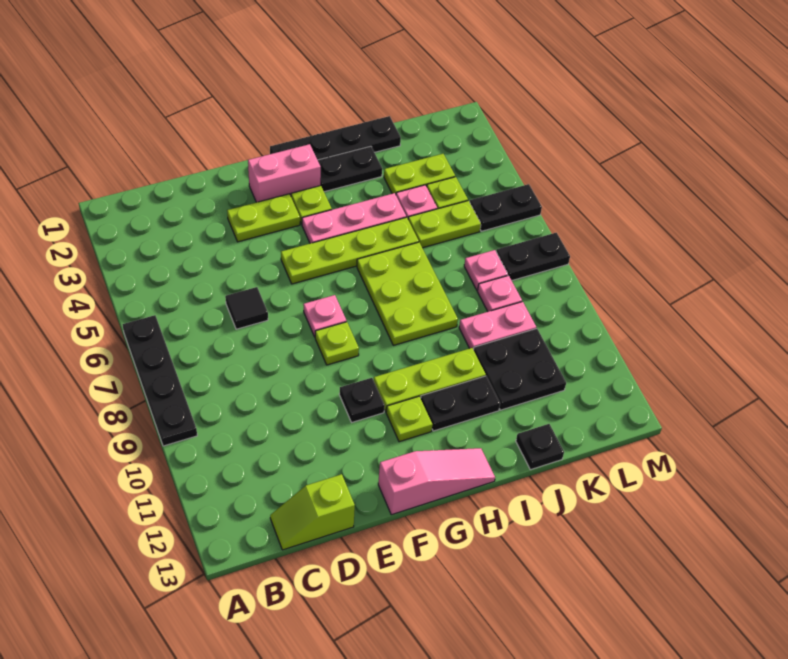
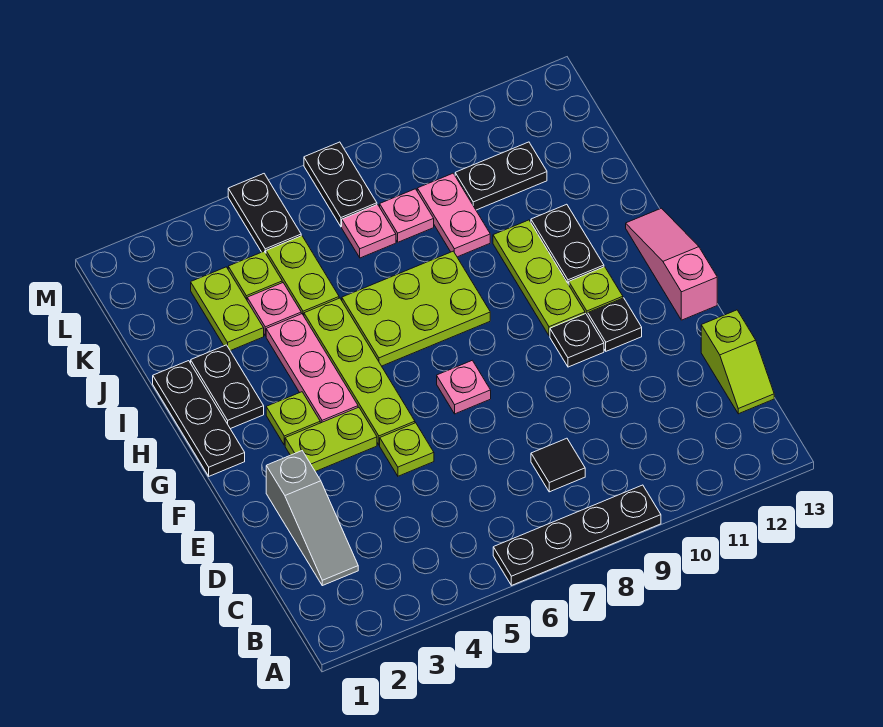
none -> grey slope C2:E2 level 1 top E
black tile D6 level 1 -> black tile C8 level 1
lime plate E3:F3 level 1 -> lime plate F3:F4 level 1
pink brick F2:G2 level 1 -> none
lime plate F8 level 1 -> lime plate E5 level 1
black plate G1:J1 level 1 -> black plate G1:I1 level 1
black plate J10:K11 level 1 -> black plate K10:K11 level 1
black plate J13 level 1 -> black plate F11 level 1

